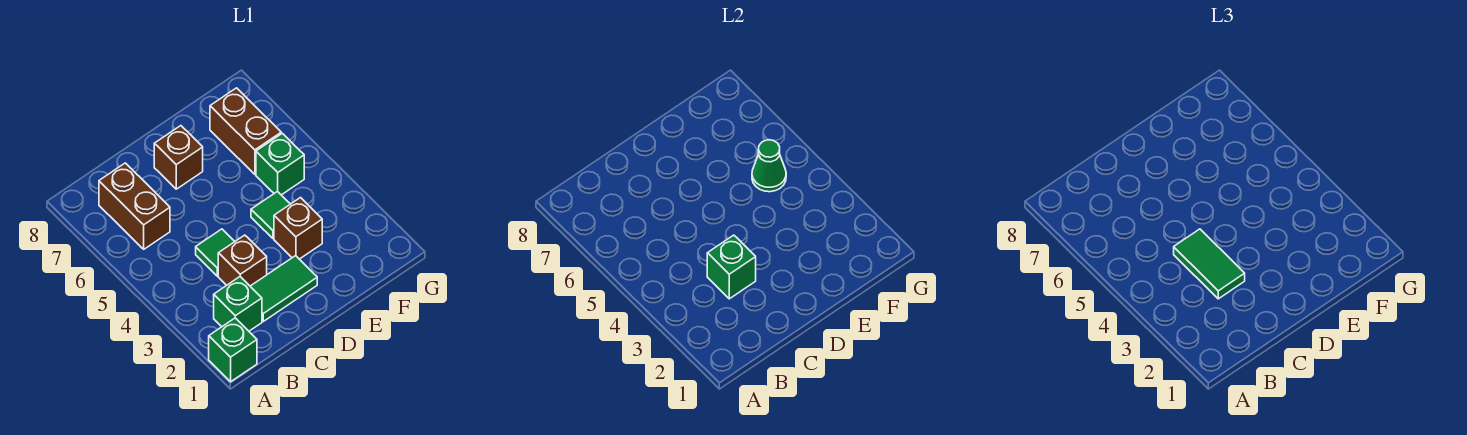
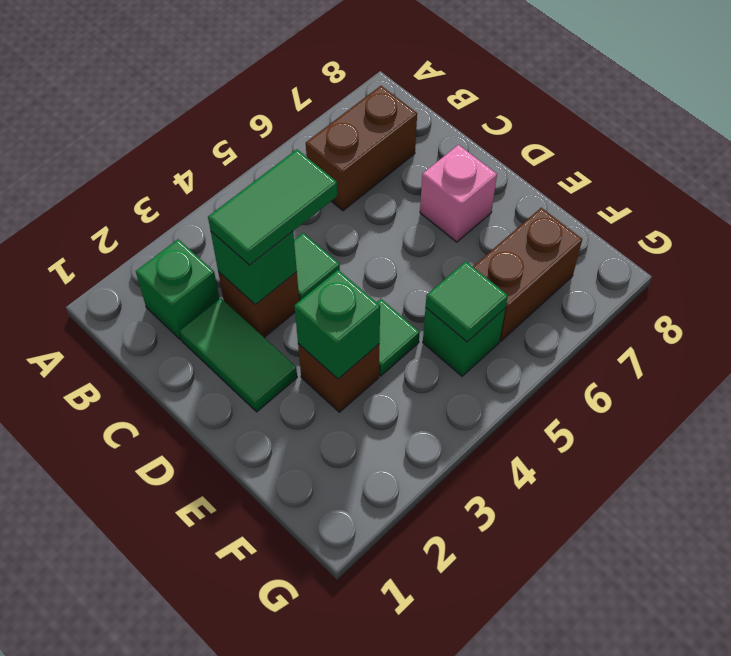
green brick A1 level 1 -> green brick E3 level 2
brown brick D7 level 1 -> pink brick D7 level 1
green cone F5 level 2 -> green tile F5 level 2

